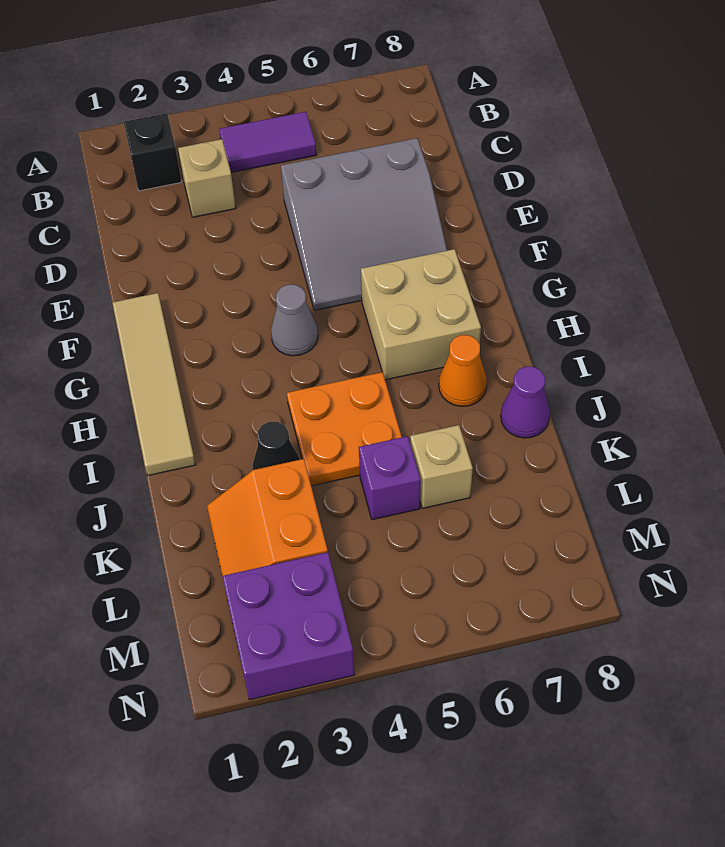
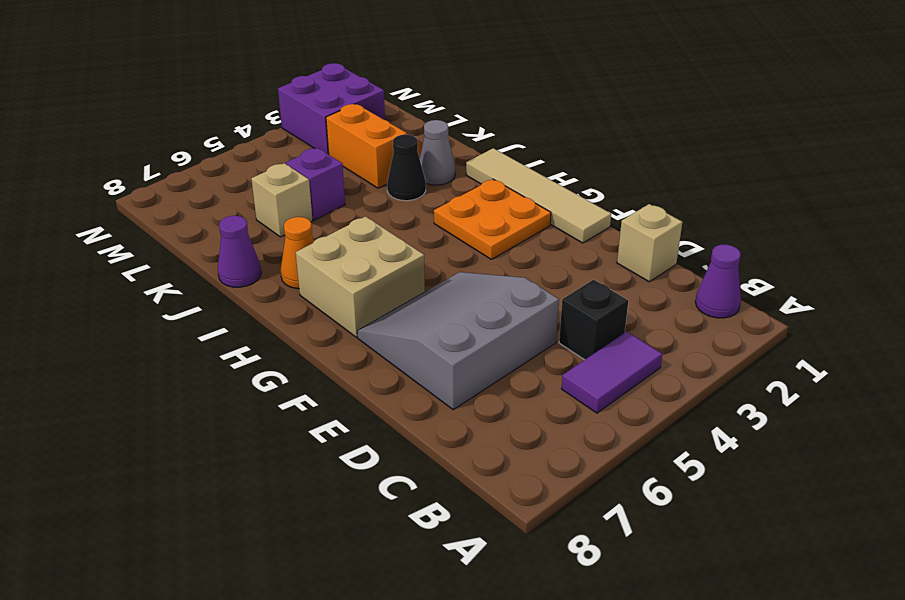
none -> purple cone B1 level 1
black brick B2 level 1 -> black brick C4 level 1
tan brick C3 level 1 -> tan brick D1 level 1
grey cone G4 level 1 -> grey cone J2 level 1
orange plate I4:J5 level 1 -> orange plate G2:H3 level 1

